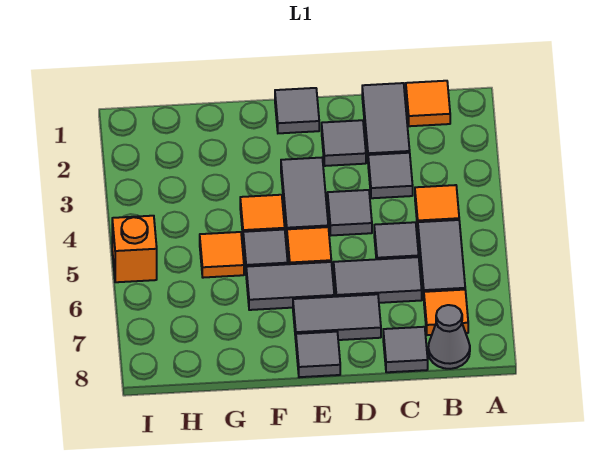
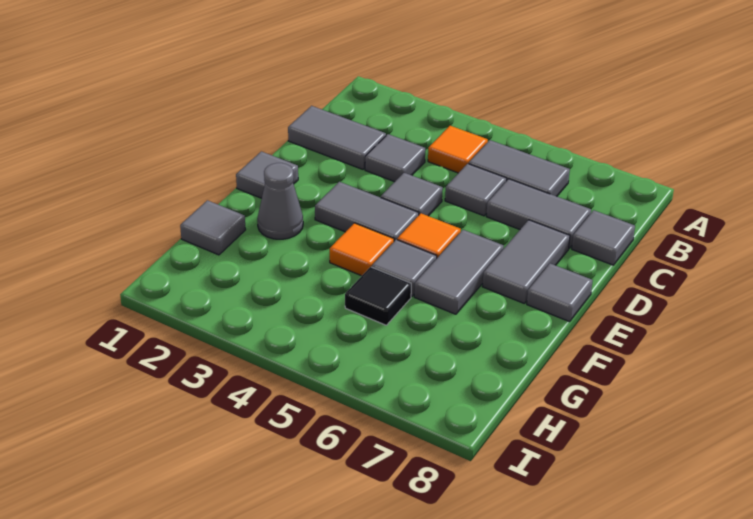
orange tile B1 level 1 -> none
orange tile B7 level 1 -> none
grey cone B8 level 1 -> grey cone F2 level 1
grey tile C6:D6 level 1 -> grey tile C6:C7 level 1
grey tile D2 level 1 -> grey tile G1 level 1
orange tile G5 level 1 -> black tile G5 level 1
orange brick I5 level 1 -> none

